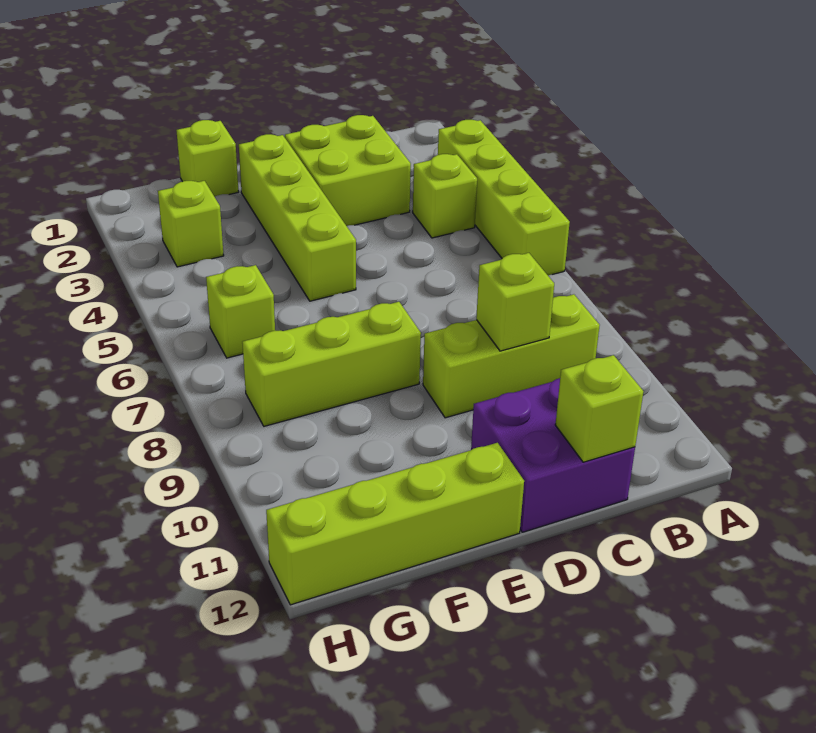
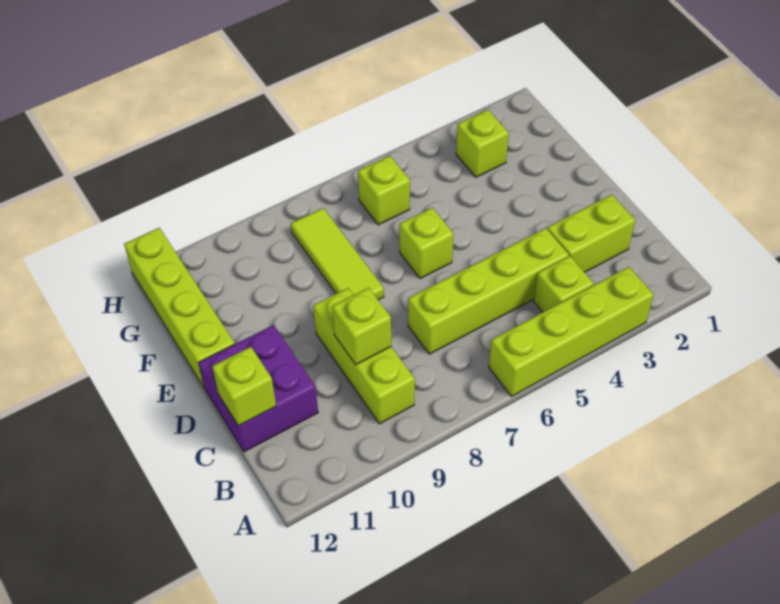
lime brick C2:D3 level 1 -> lime brick C2:C3 level 1
lime brick E2:E5 level 1 -> lime brick C4:C7 level 1
lime brick E8:G8 level 1 -> lime tile E8:G8 level 1
lime brick F1 level 1 -> lime brick E6 level 1

